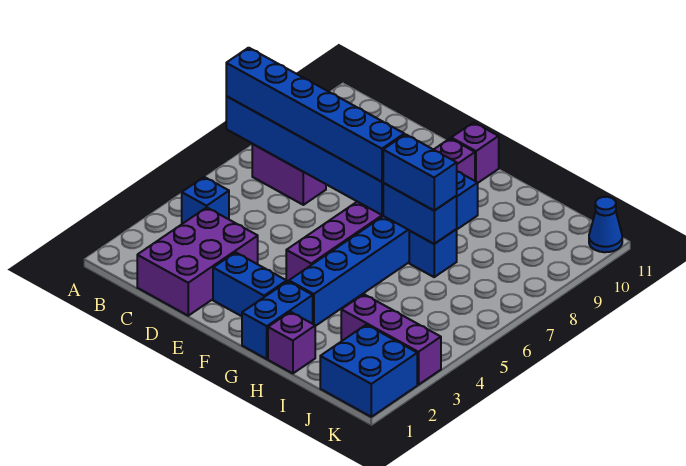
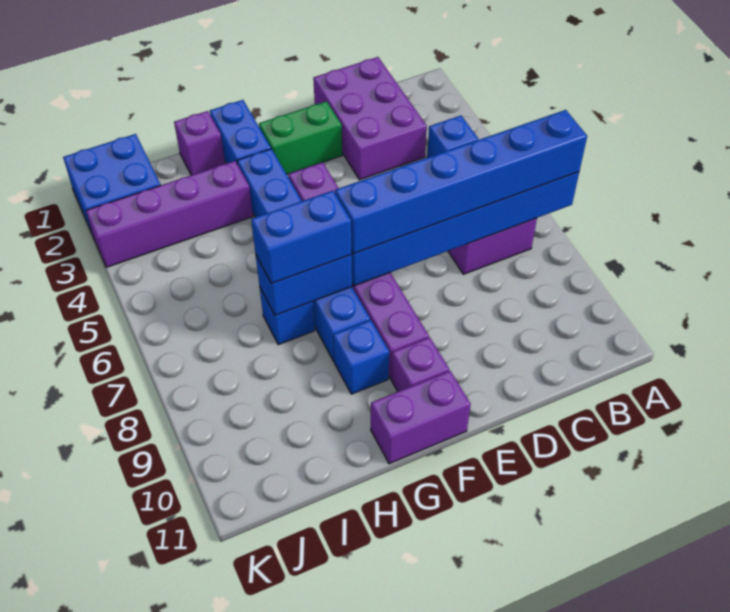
blue brick E2:F2 level 1 -> green brick E2:F2 level 1
purple brick F11 level 1 -> purple brick F11:G11 level 1
purple brick I3:K3 level 1 -> purple brick H3:K3 level 1
blue cone K11 level 1 -> none

